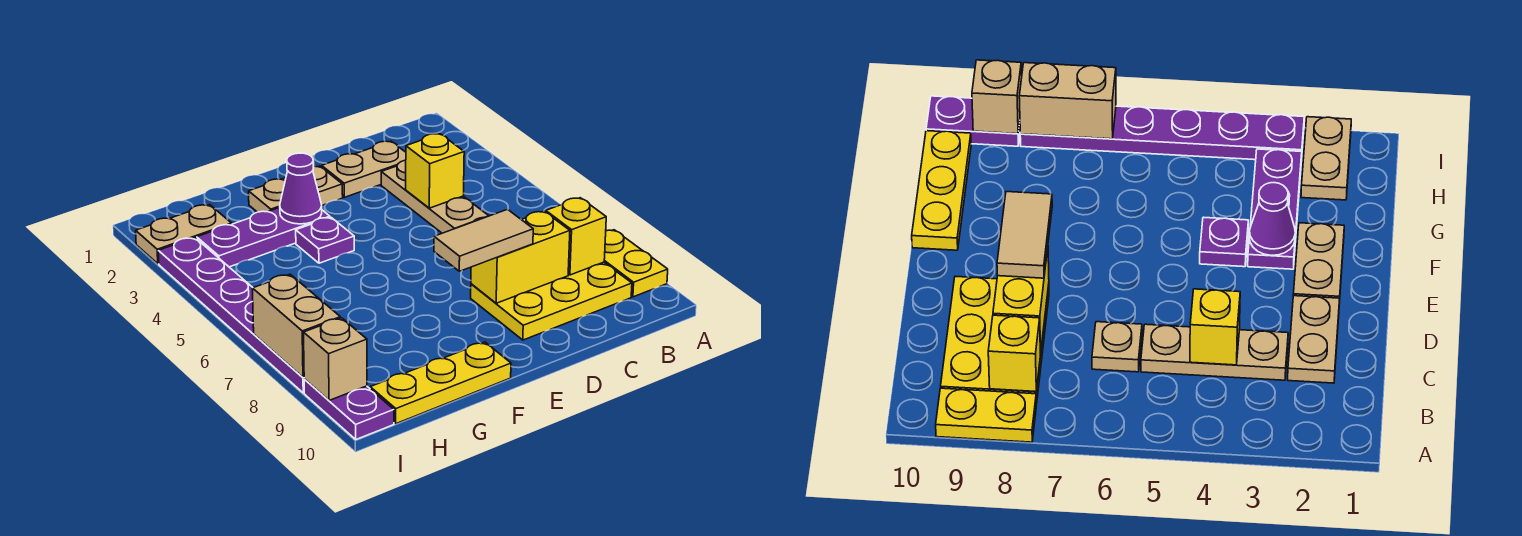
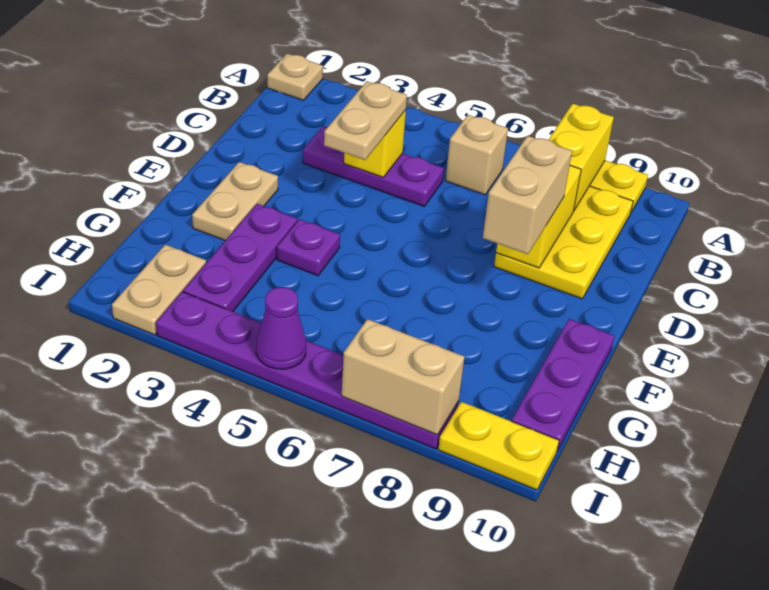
yellow brick B8 level 2 -> yellow brick A8:B8 level 2
tan plate C2:D2 level 1 -> tan plate C4:D4 level 3
tan plate C3:C5 level 1 -> purple plate C3:C5 level 1
tan plate C6 level 1 -> tan plate A1 level 1
tan tile D8:E8 level 3 -> tan brick D8:E8 level 3
purple cone F3 level 2 -> purple cone I5 level 2
yellow plate F10:H10 level 1 -> purple plate F10:H10 level 1
purple plate I9:I10 level 1 -> yellow plate I9:I10 level 1
tan brick I9 level 2 -> tan brick B6 level 1

